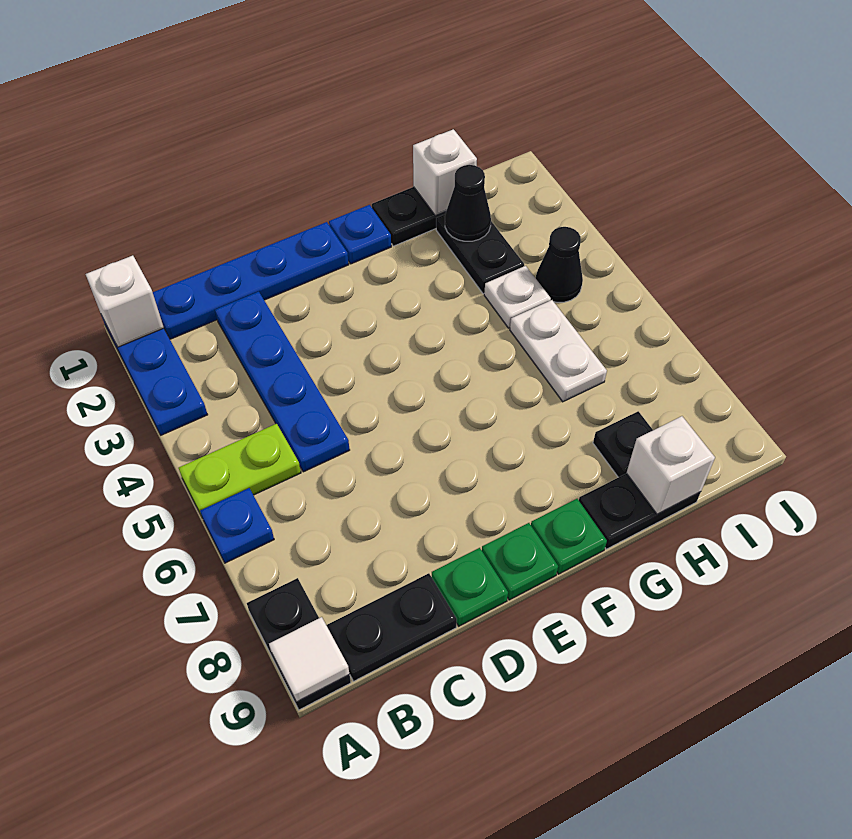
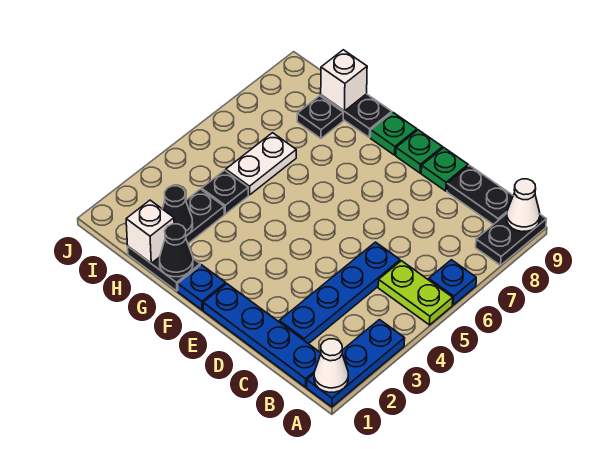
white brick A1 level 2 -> white cone A1 level 2
white tile A9 level 2 -> white cone A9 level 2
white plate H4 level 1 -> black plate H4 level 1
black cone I4 level 1 -> black cone G1 level 2

